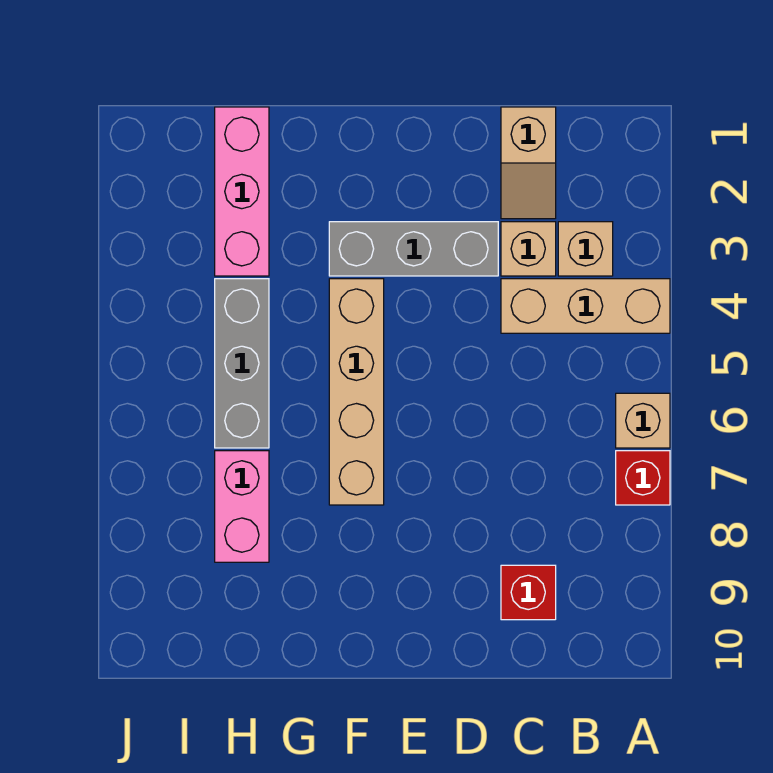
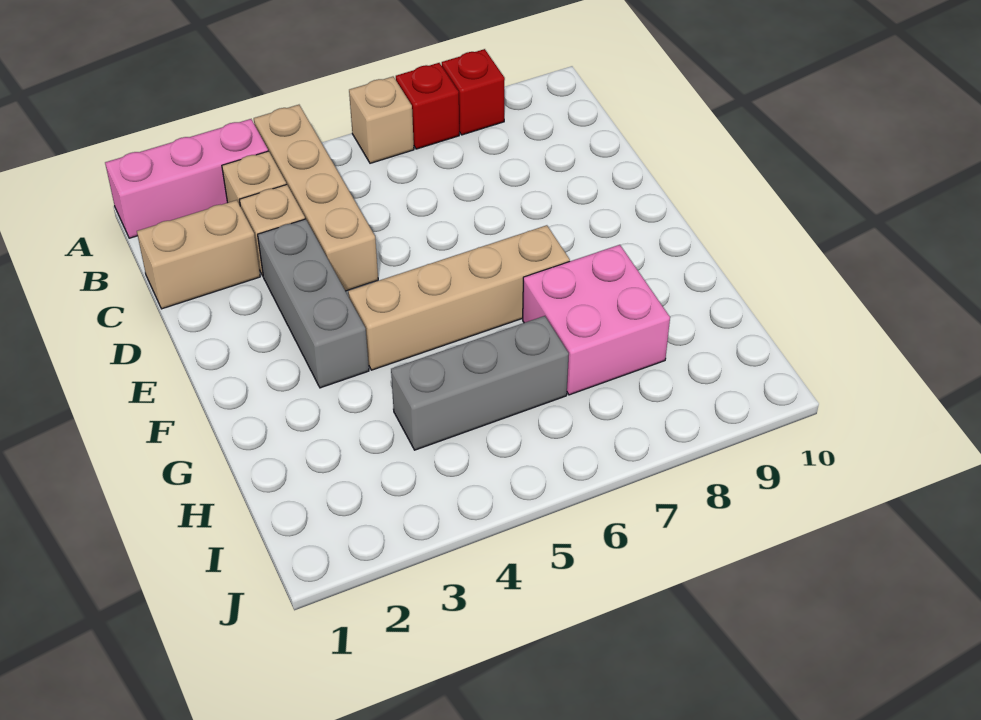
tan brick A4:C4 level 1 -> tan brick A4:D4 level 1
tan slope C1:C2 level 1 top 1 -> tan brick C1:C2 level 1
red brick C9 level 1 -> red brick A8 level 1
pink brick H1:H3 level 1 -> pink brick A1:A3 level 1
pink brick H7:H8 level 1 -> pink brick G7:H8 level 1

